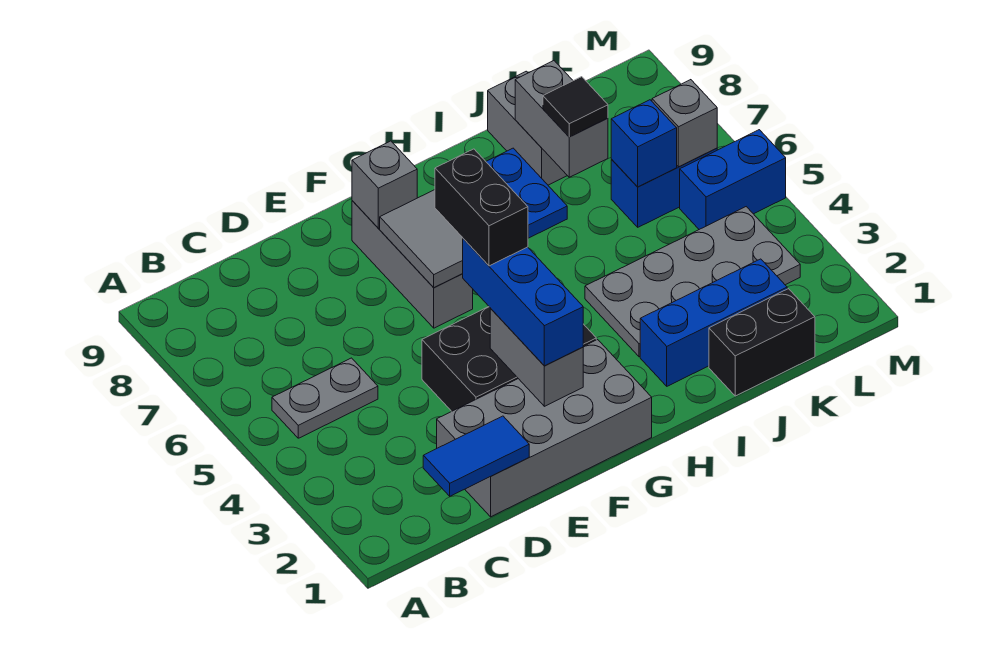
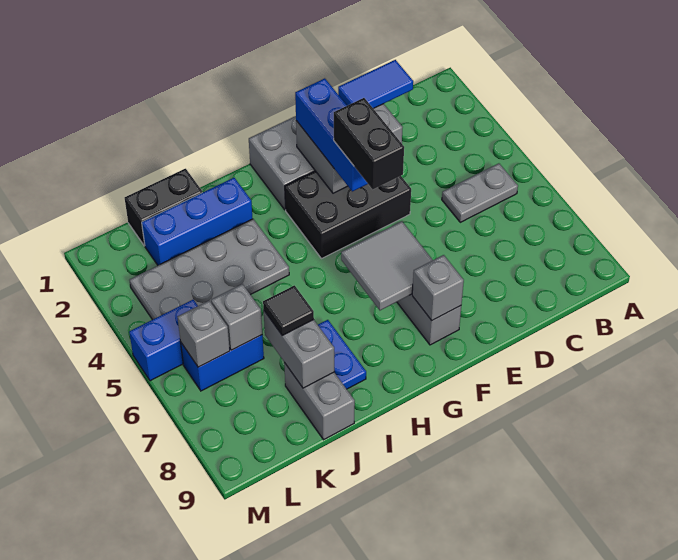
blue brick K6 level 2 -> grey brick K6 level 2

